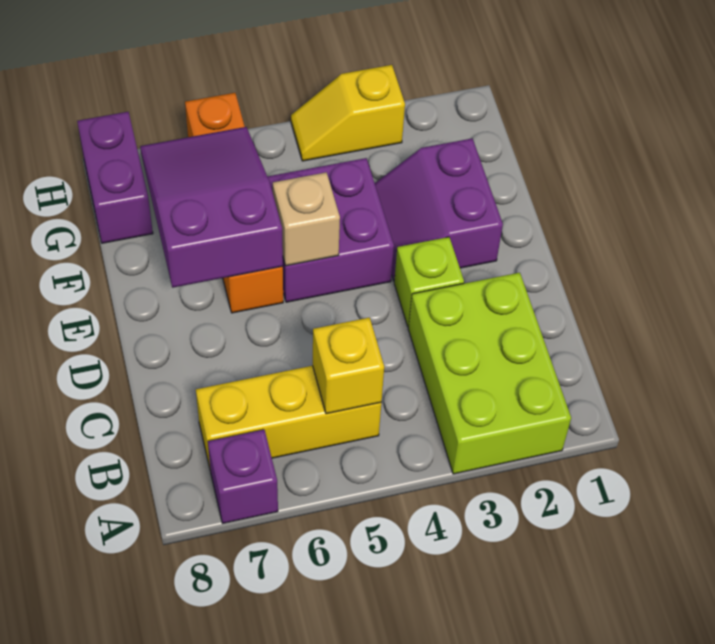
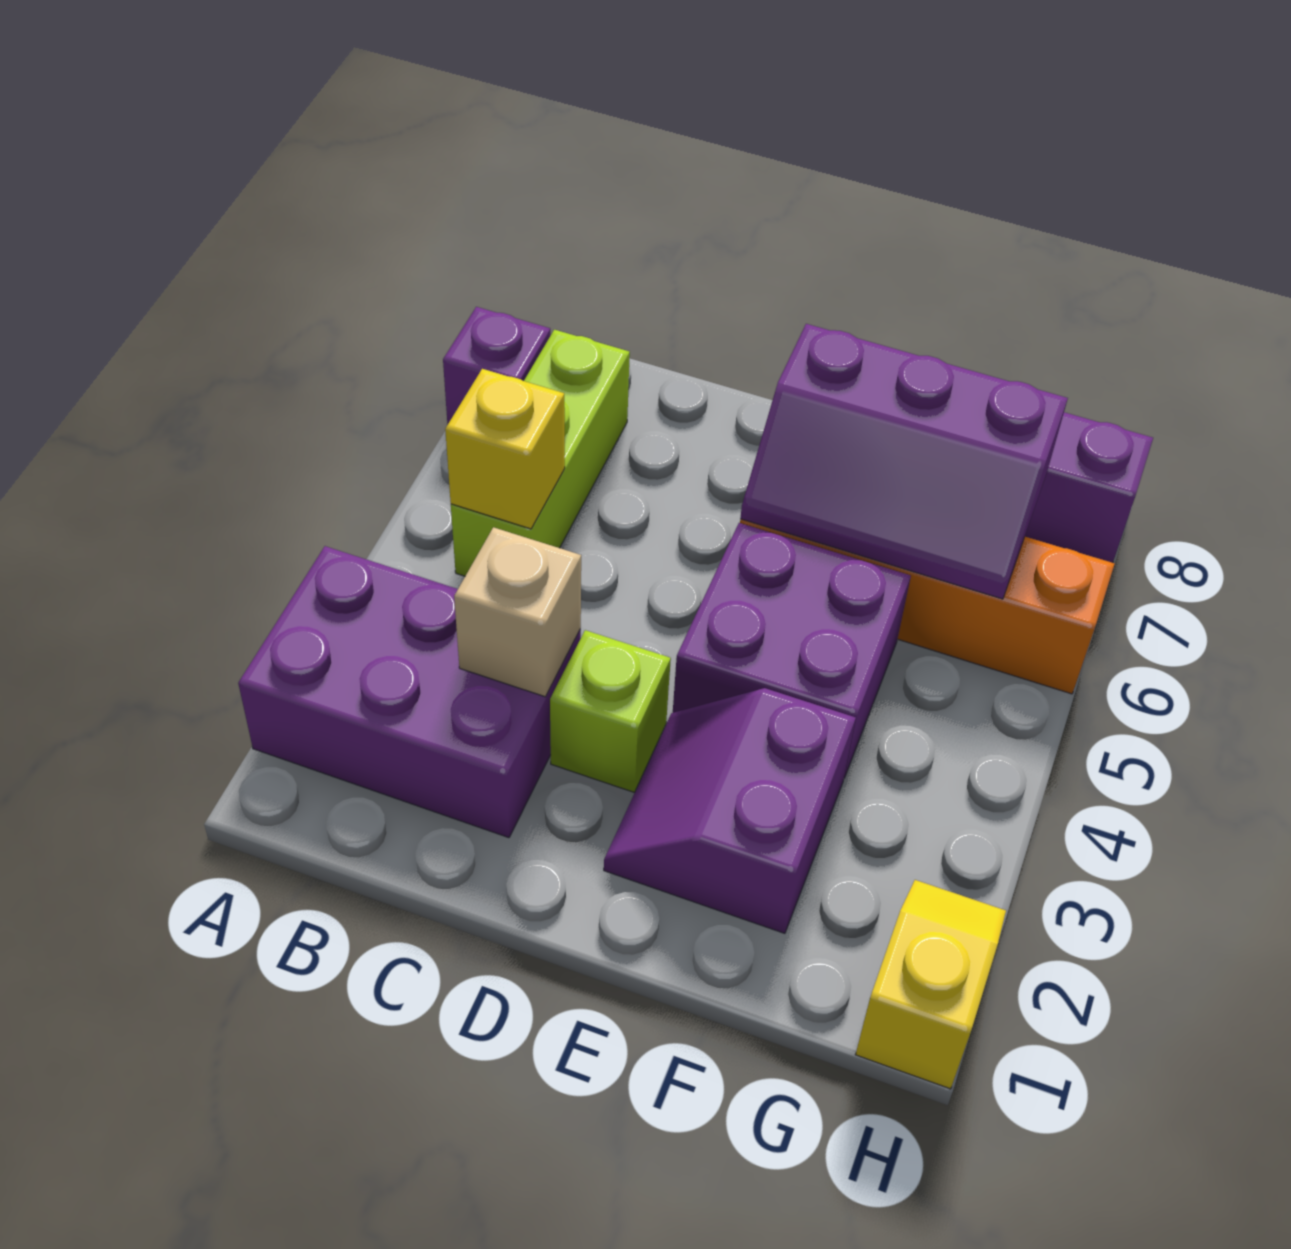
lime brick A2:C3 level 1 -> purple brick A2:C3 level 1
yellow brick B5:B7 level 1 -> lime brick B5:B7 level 1
purple slope E2:F3 level 1 top 2 -> purple slope E2:F3 level 1 top F
tan brick E5 level 2 -> tan brick C3 level 2
purple slope E6:G7 level 2 top E -> purple slope E6:G7 level 2 top 7
yellow slope H3:H4 level 1 top 3 -> yellow slope H1:H2 level 1 top 1

